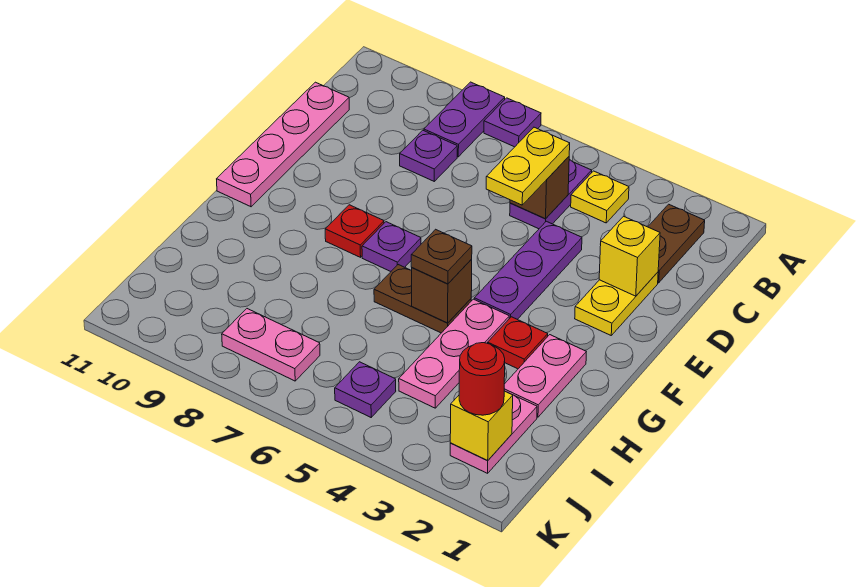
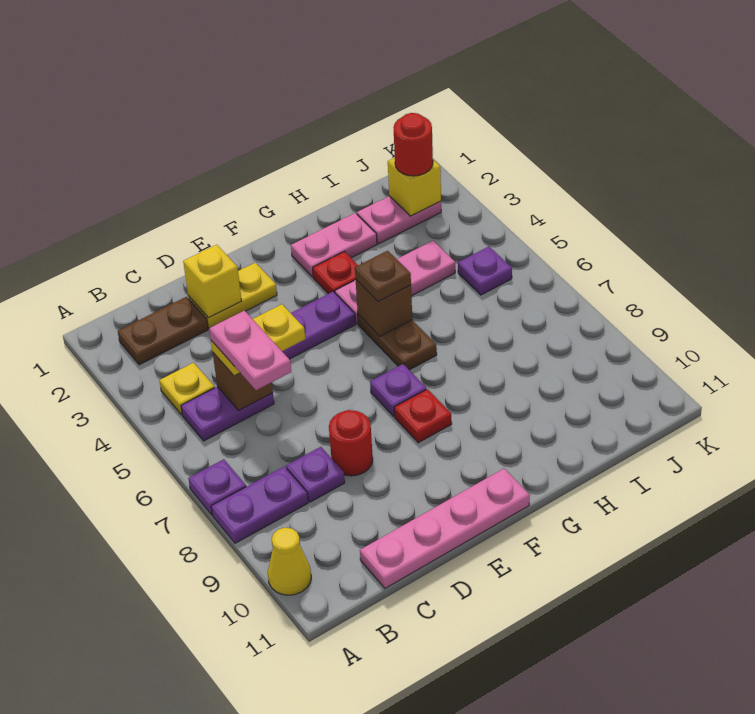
none -> yellow cone A10 level 1
none -> red round brick D8 level 1
pink plate J7:J8 level 1 -> pink plate C5:C6 level 4

